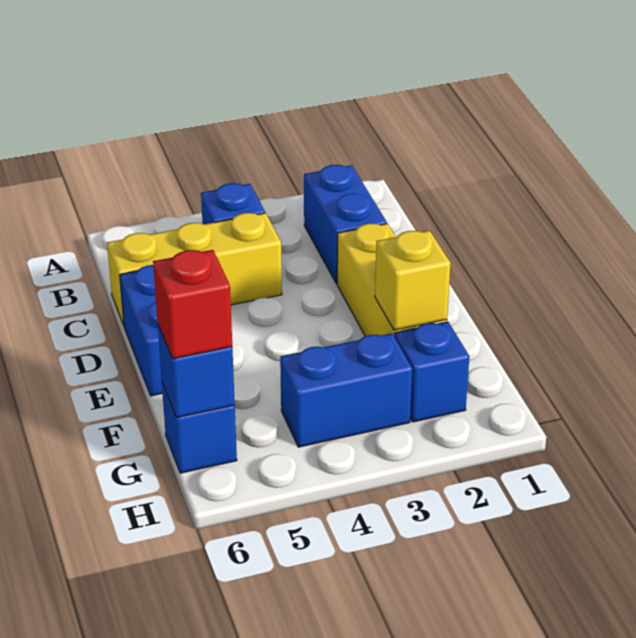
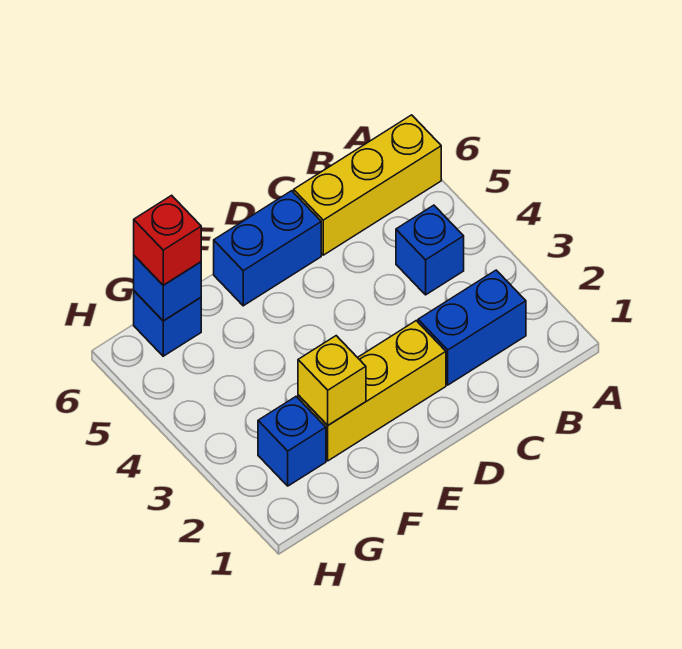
yellow brick C4:C6 level 1 -> yellow brick A6:C6 level 1
blue brick G3:G4 level 1 -> none

